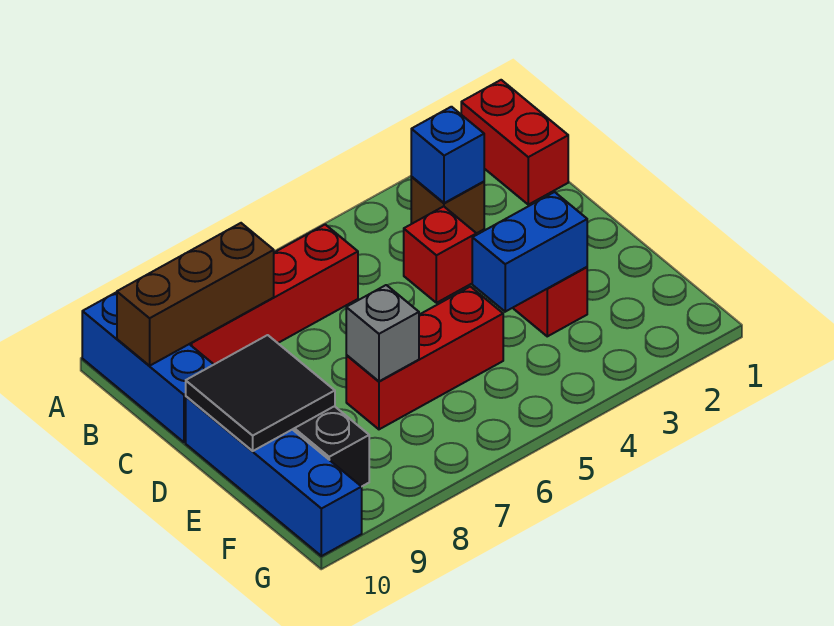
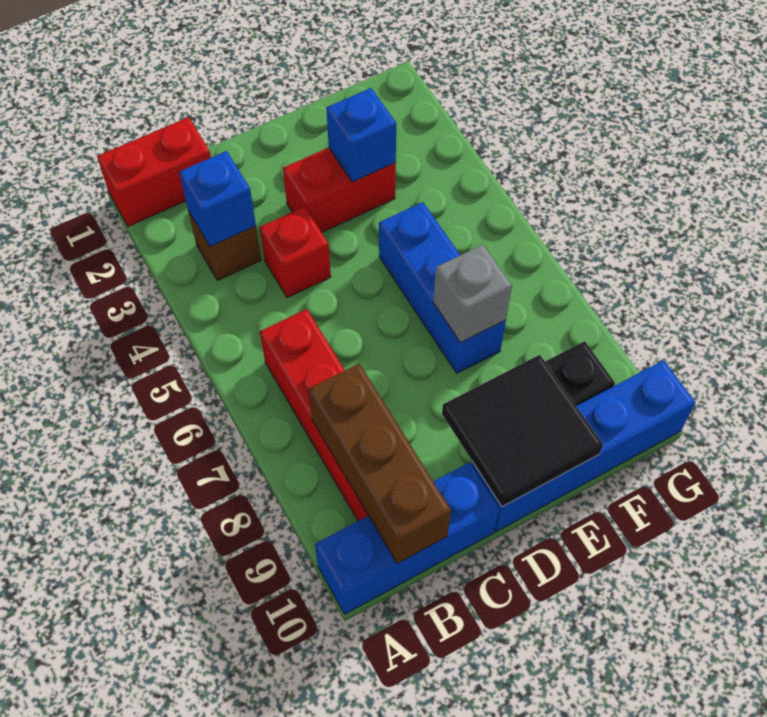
blue brick E3:E4 level 2 -> blue brick E3 level 2
red brick E5:E7 level 1 -> blue brick E5:E7 level 1

